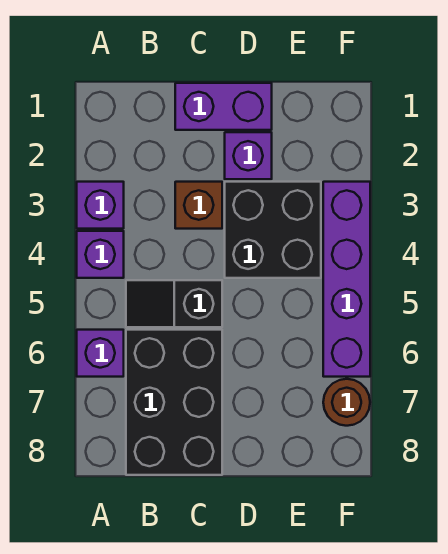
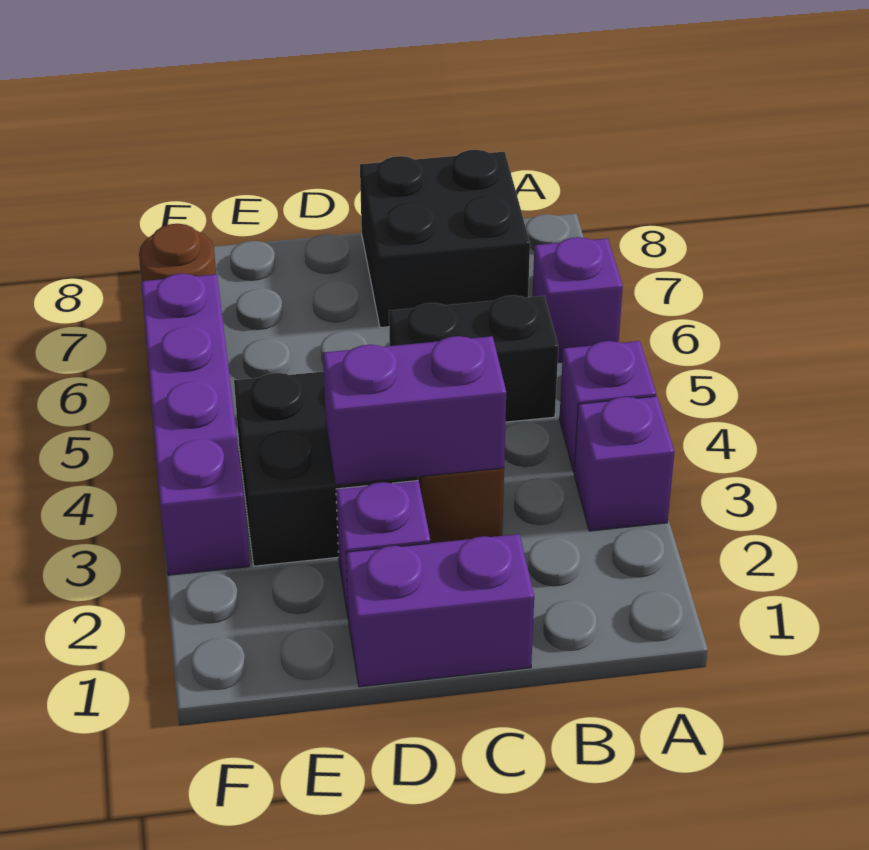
black slope B5:C5 level 1 top C -> black brick B5:C5 level 1
black brick B6:C8 level 1 -> black brick B7:C8 level 1
none -> purple brick C3:D3 level 2

